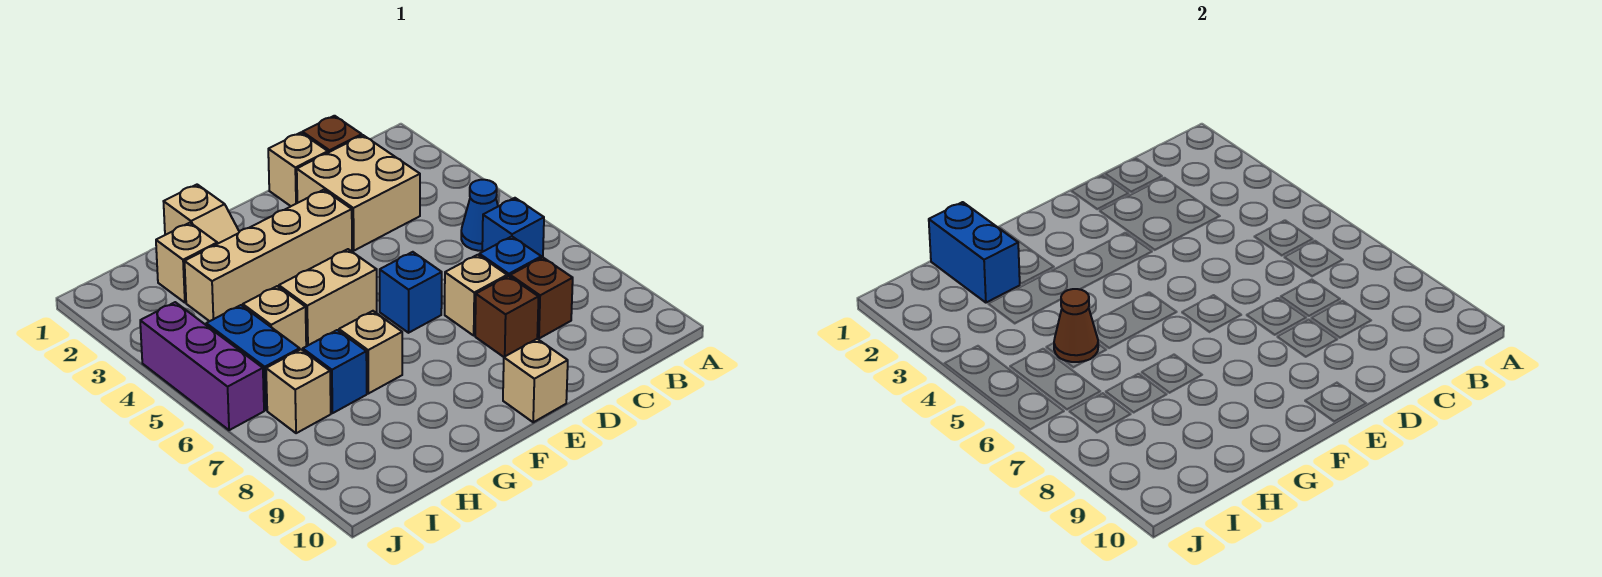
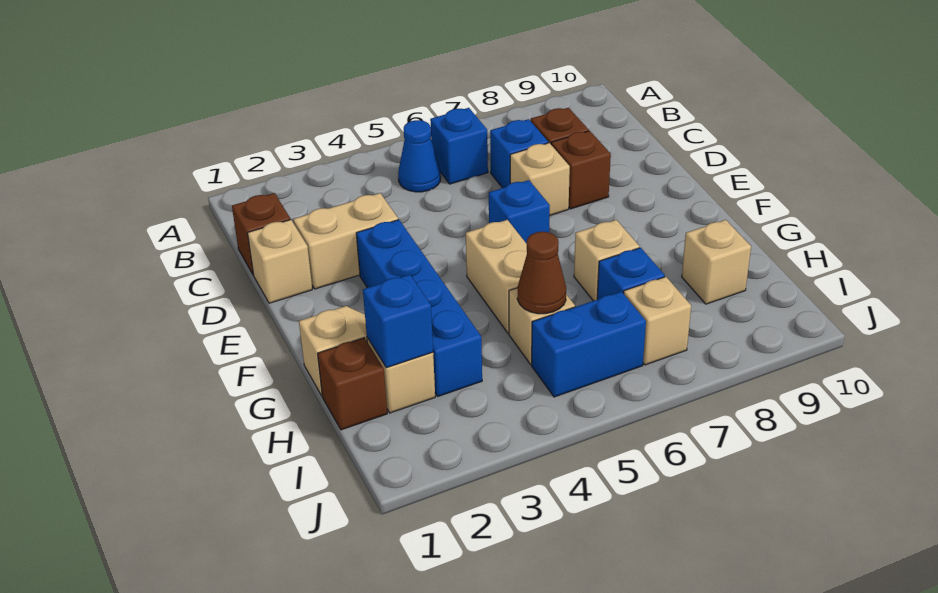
tan brick C2:D3 level 1 -> tan brick D2:D3 level 1
tan brick E3:H3 level 1 -> blue brick E3:H3 level 1
tan brick E10 level 1 -> tan brick H9 level 1
none -> brown brick H1 level 1
blue brick H1:H2 level 2 -> blue brick H2 level 2
purple brick J4:J6 level 1 -> none

